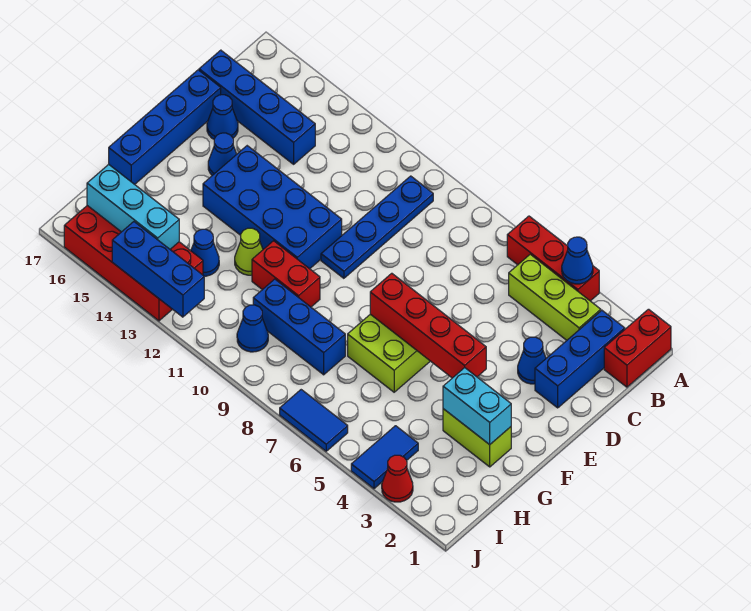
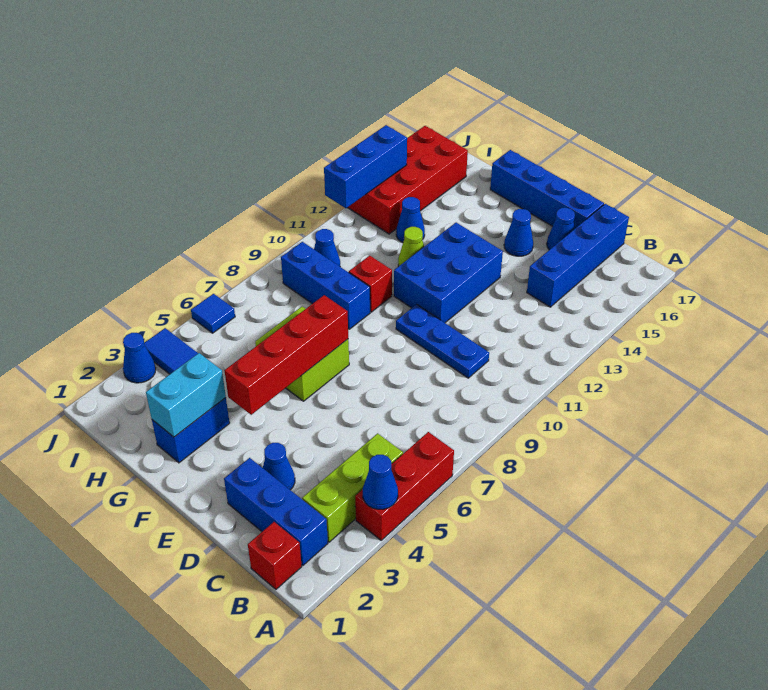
red brick A1:B1 level 1 -> red brick B1 level 1
blue plate B10:E10 level 1 -> blue plate C10:E10 level 1
blue brick E11:F14 level 1 -> blue brick E11:F13 level 1
lime brick G2:G3 level 1 -> blue brick G2:G3 level 1
red brick G10:G11 level 1 -> red brick G10 level 1
blue brick H8:H10 level 1 -> blue brick G9:I9 level 1
cyan brick I14:I16 level 2 -> none
red cone J3 level 1 -> blue cone J3 level 1
blue tile J6:J7 level 1 -> blue tile J6 level 1

